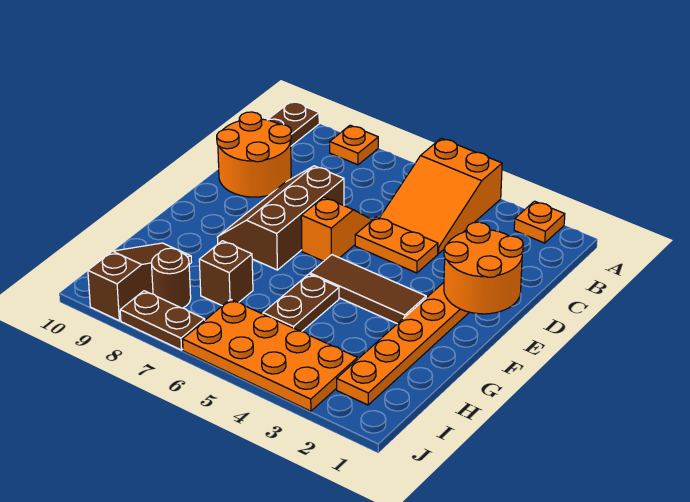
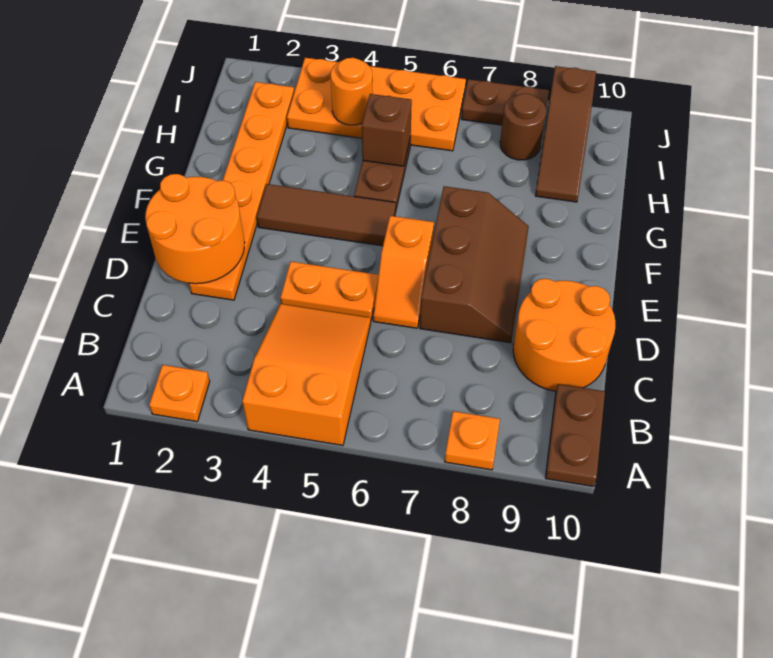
brown brick H7 level 1 -> brown brick H5 level 2
none -> orange round brick I4 level 2

